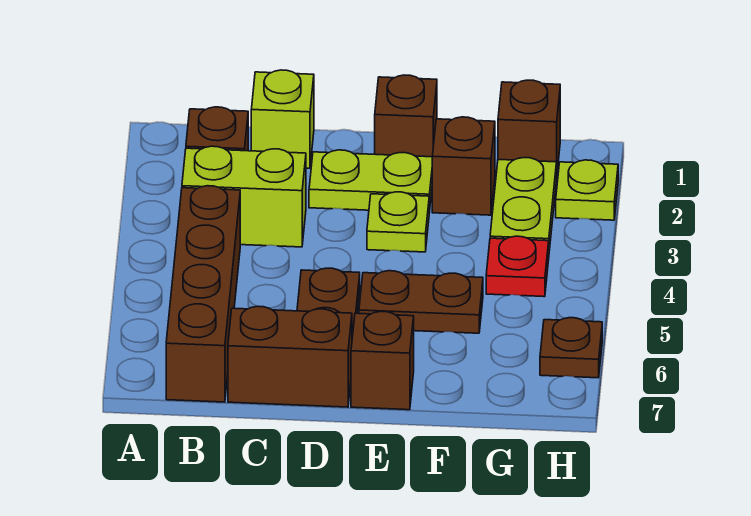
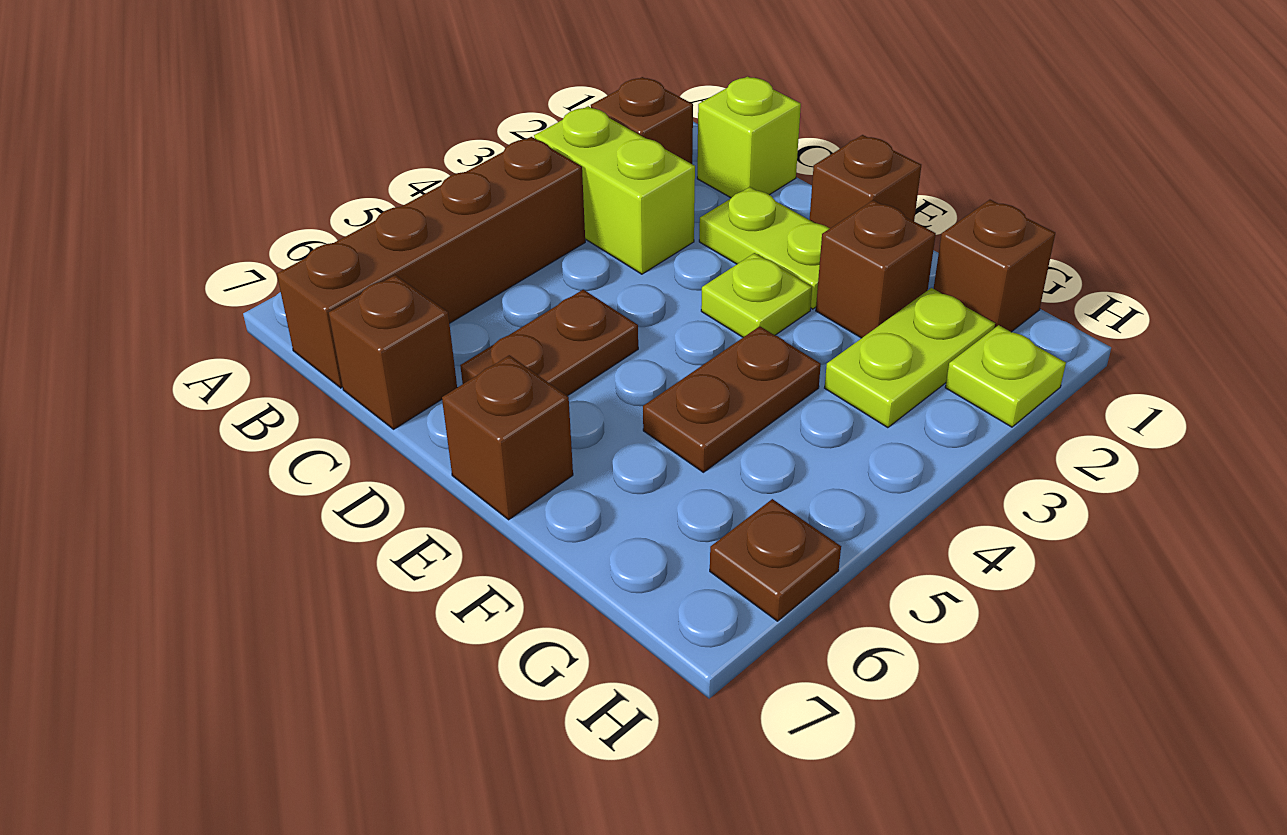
brown brick C7:D7 level 1 -> brown brick C7 level 1
brown plate E5:F5 level 1 -> brown plate F4:F5 level 1
red plate G4 level 1 -> none

